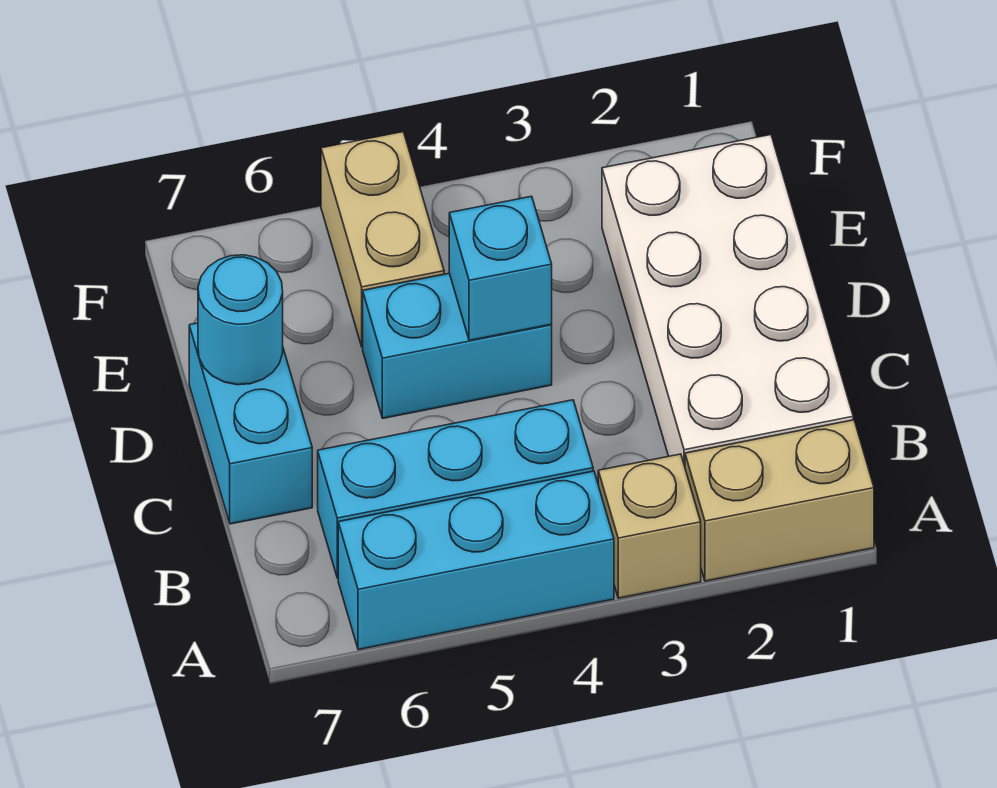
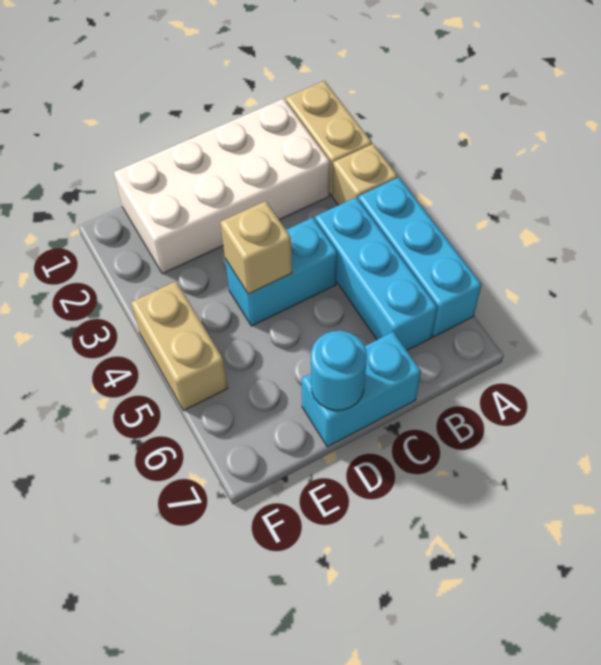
cyan brick D4:D5 level 1 -> cyan brick C4:D4 level 1
cyan brick D4 level 2 -> tan brick D4 level 2
tan brick E5:F5 level 1 -> tan brick F4:F5 level 1

